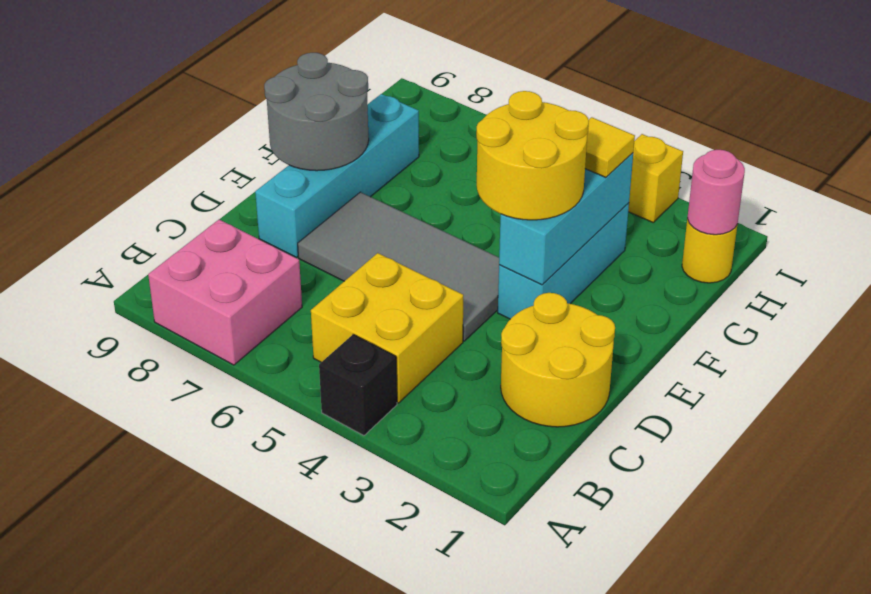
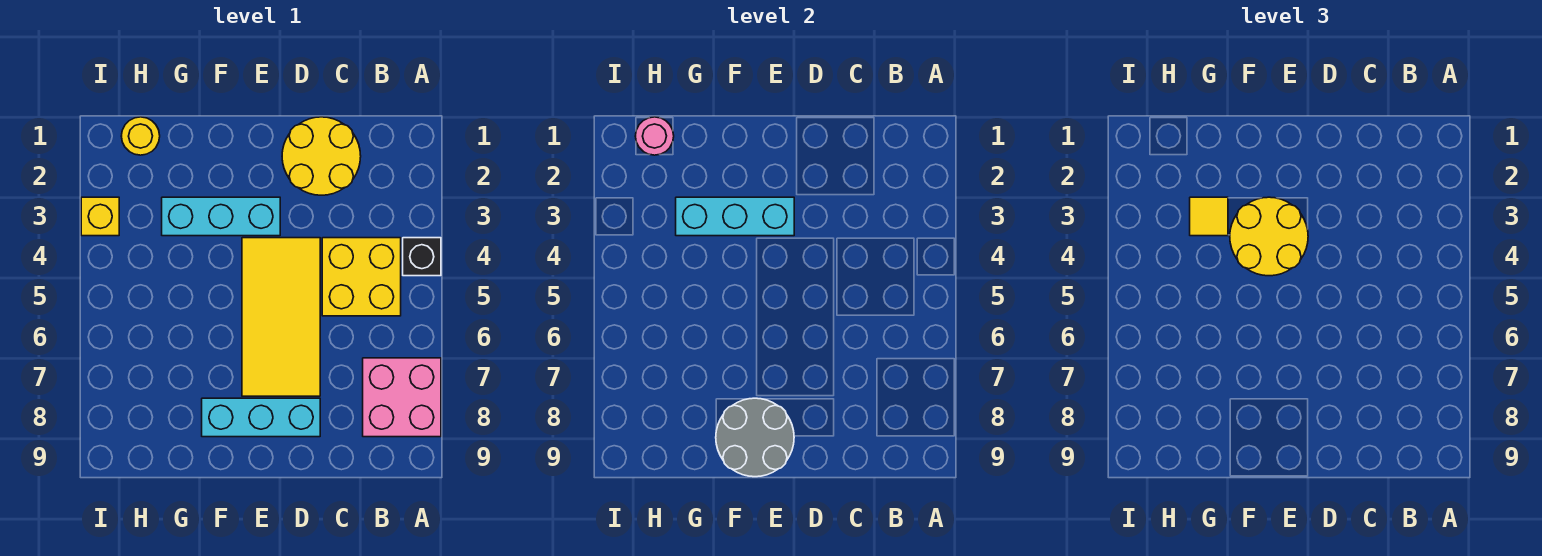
grey tile D4:E7 level 1 -> yellow tile D4:E7 level 1
cyan brick D8:G8 level 1 -> cyan brick D8:F8 level 1

